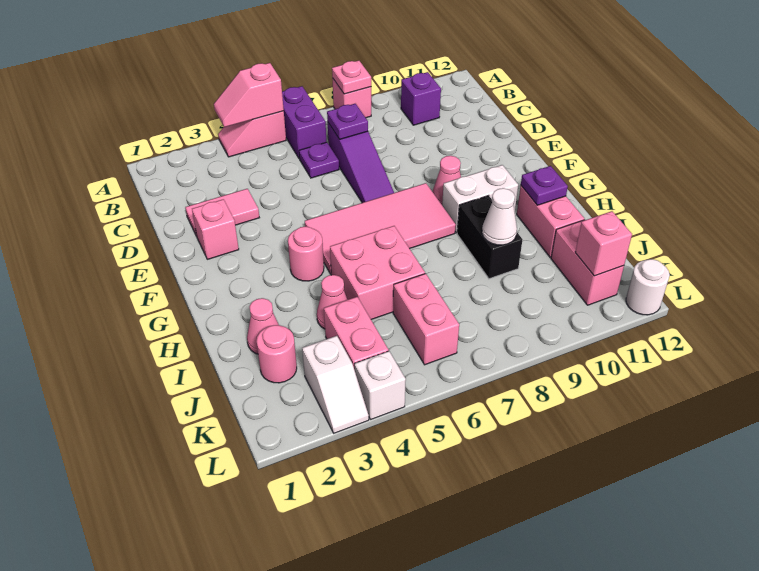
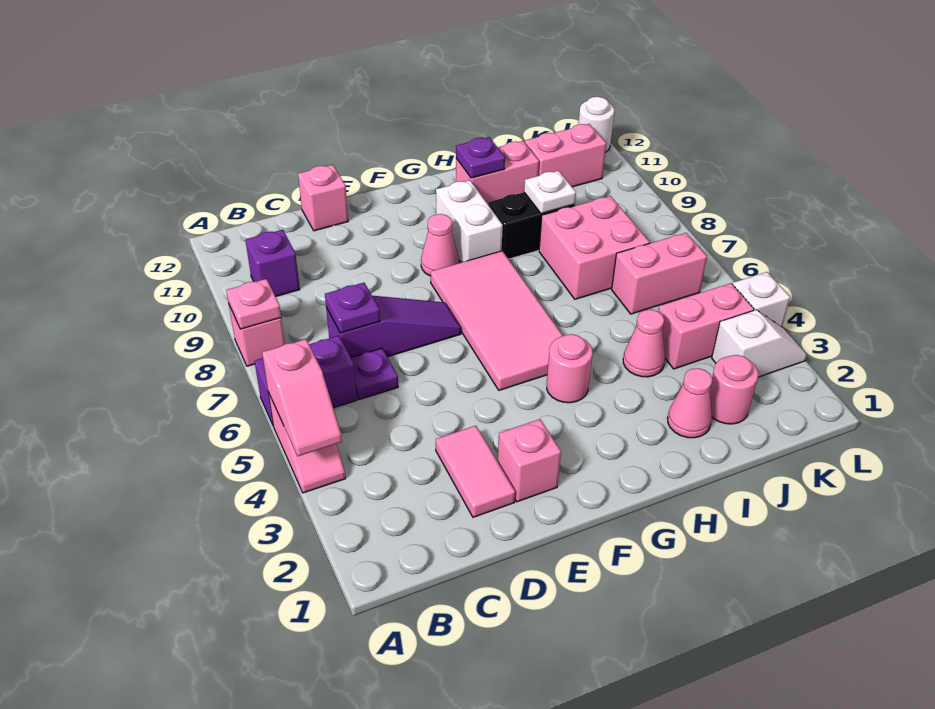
pink brick H5:I6 level 1 -> pink brick I7:J8 level 1
white cone I9 level 2 -> white plate I9 level 2
pink brick K11 level 2 -> pink brick D12 level 1

